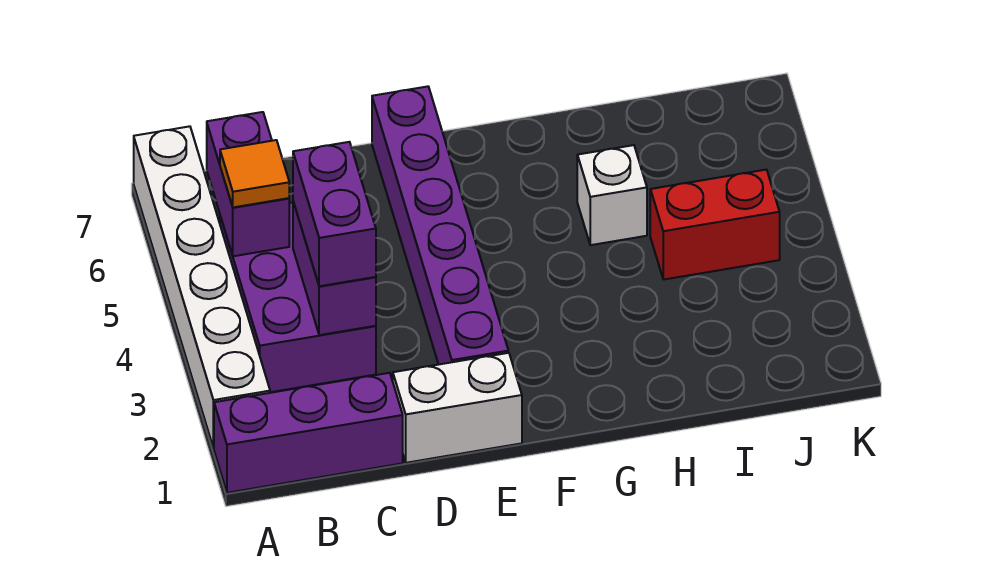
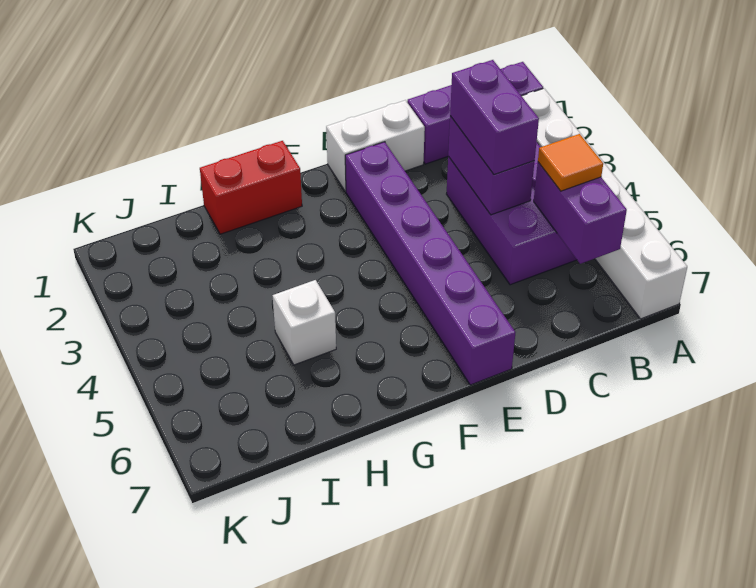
red brick I4:J4 level 1 -> red brick G1:H1 level 1

